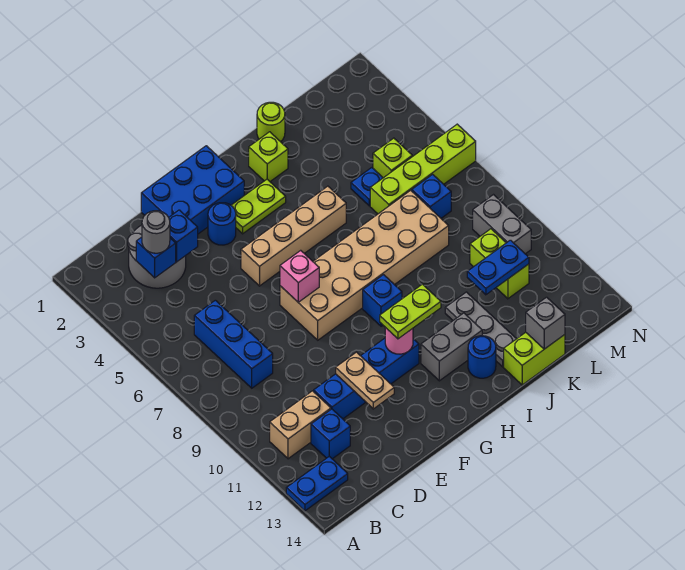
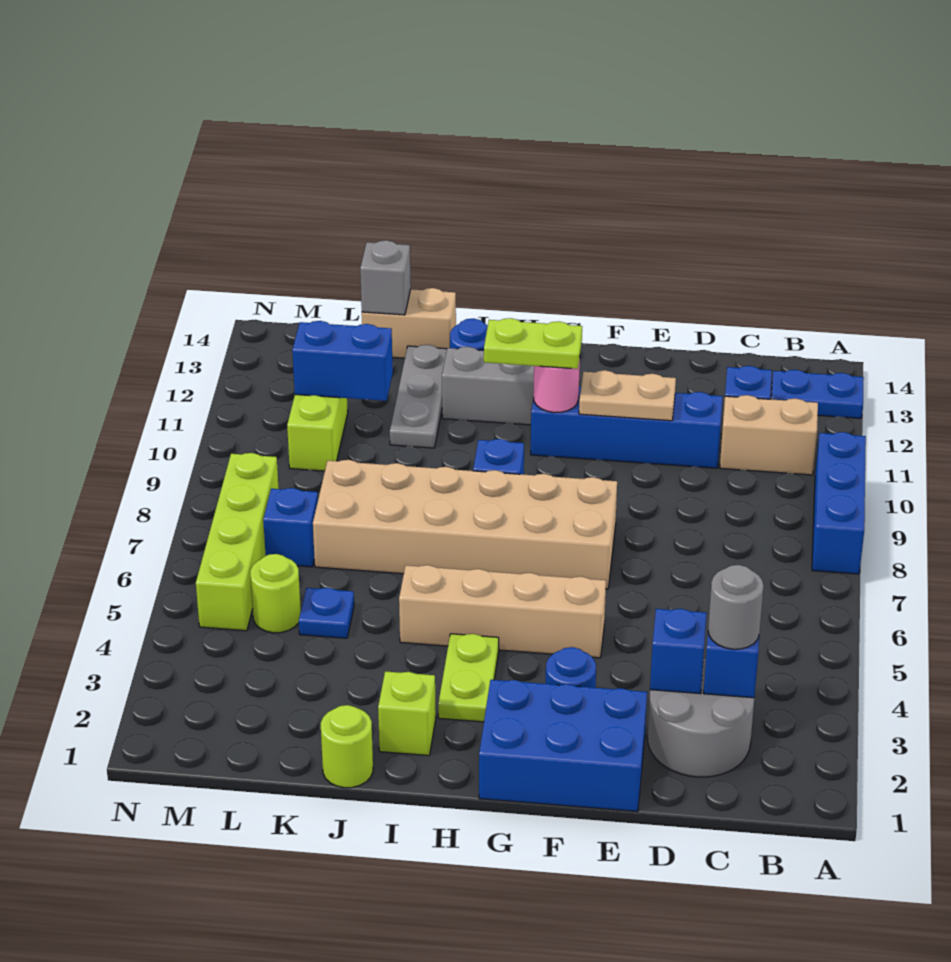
blue brick C6:C8 level 1 -> blue brick A8:A10 level 1
tan plate E11:E12 level 2 -> tan plate E11:F11 level 2
pink brick F7 level 2 -> none
lime plate G3:H3 level 1 -> lime plate H3:H4 level 1
lime brick J14:K14 level 1 -> tan brick J14:K14 level 1
lime brick K6:N6 level 1 -> lime brick M5:M8 level 1
blue plate K11:L11 level 2 -> blue brick K11:L11 level 2
lime brick L5 level 1 -> lime round brick L5 level 1
grey brick M9:M10 level 1 -> none

